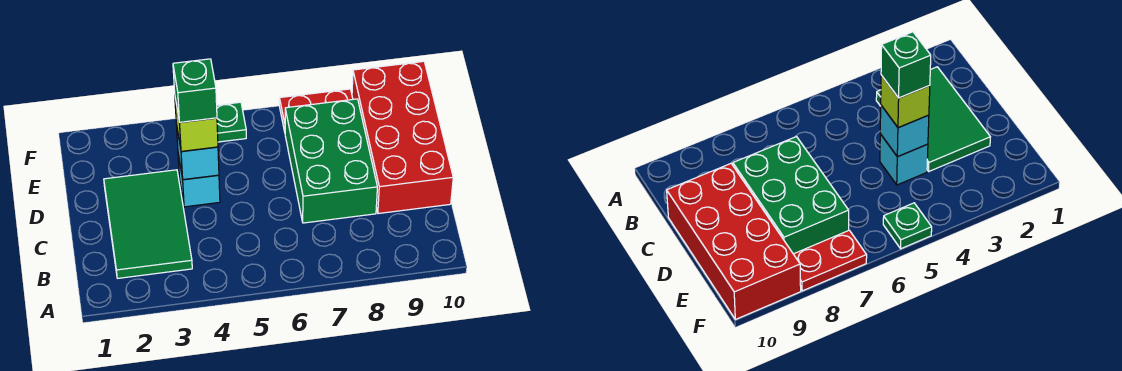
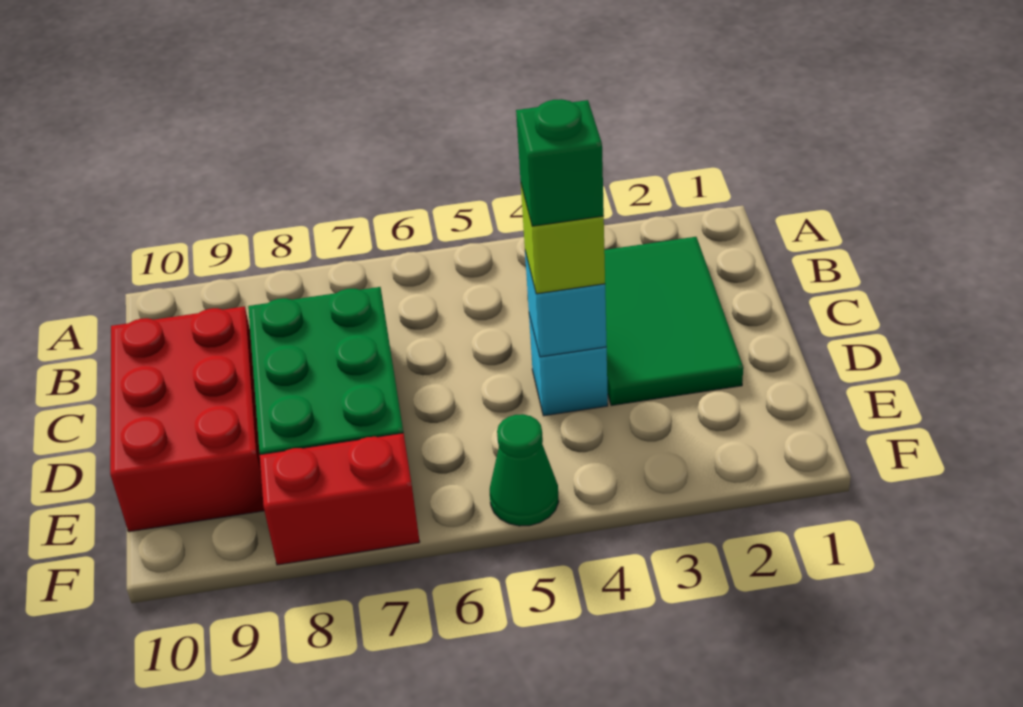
red brick C9:F10 level 1 -> red brick C9:E10 level 1
green plate F5 level 1 -> green cone F5 level 1
red plate F7:F8 level 1 -> red brick F7:F8 level 1

